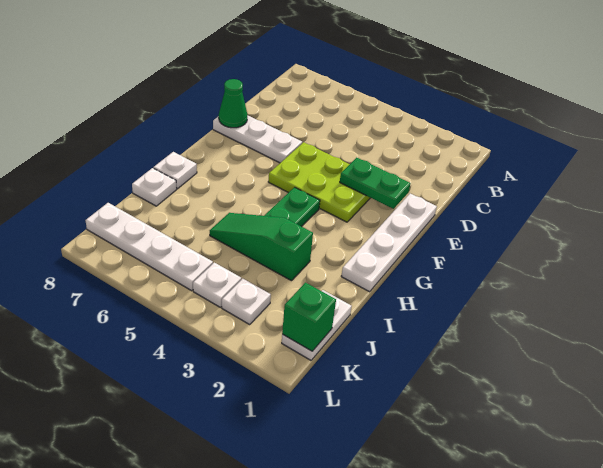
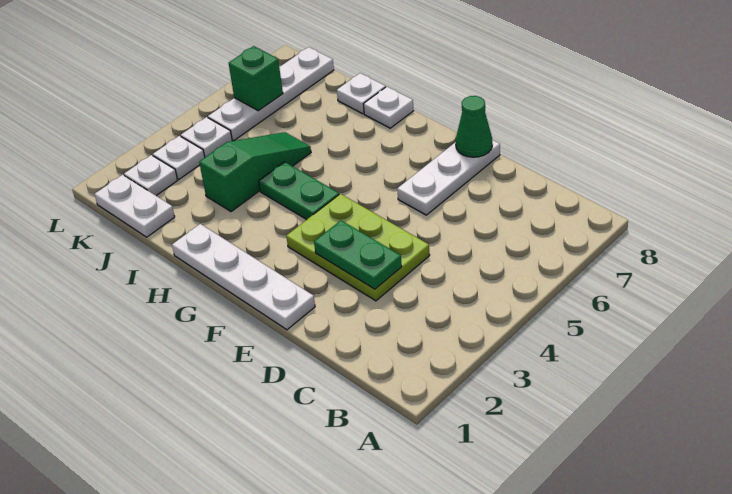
green plate E2:E3 level 2 -> green plate D3:E3 level 2
lime plate E3:F5 level 1 -> lime plate D3:F4 level 1
green brick K1 level 2 -> green brick K6 level 2
none -> white plate K2 level 1

